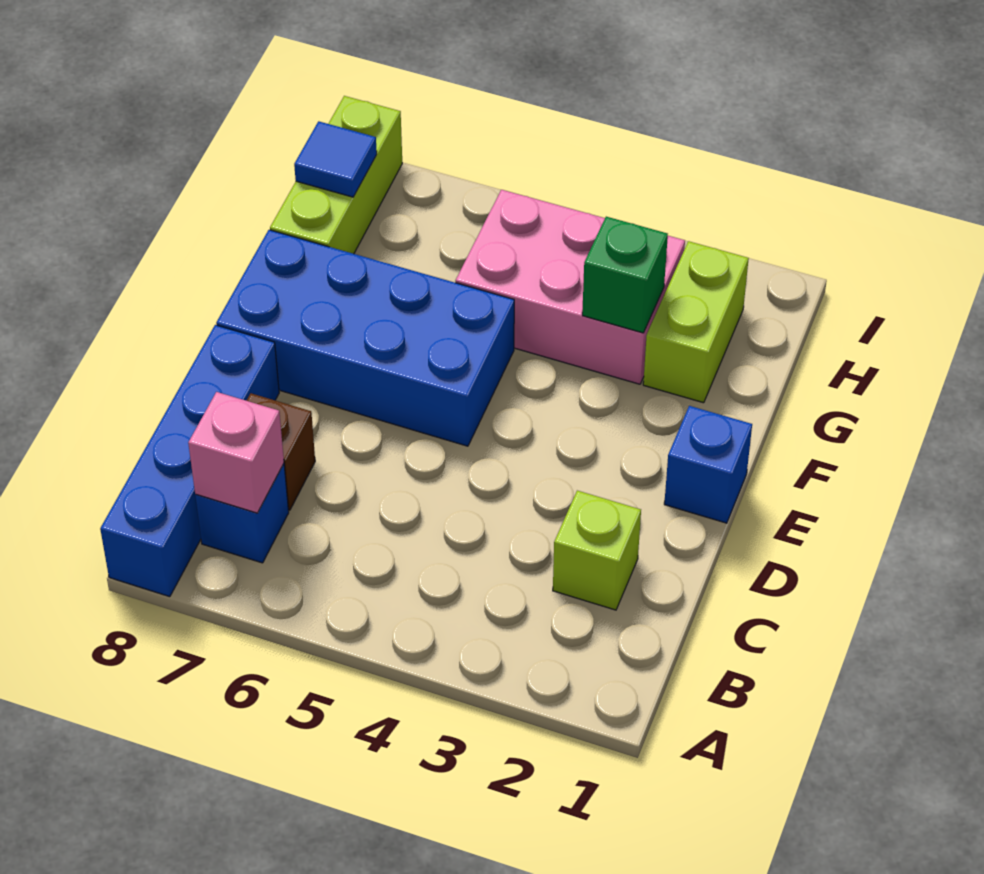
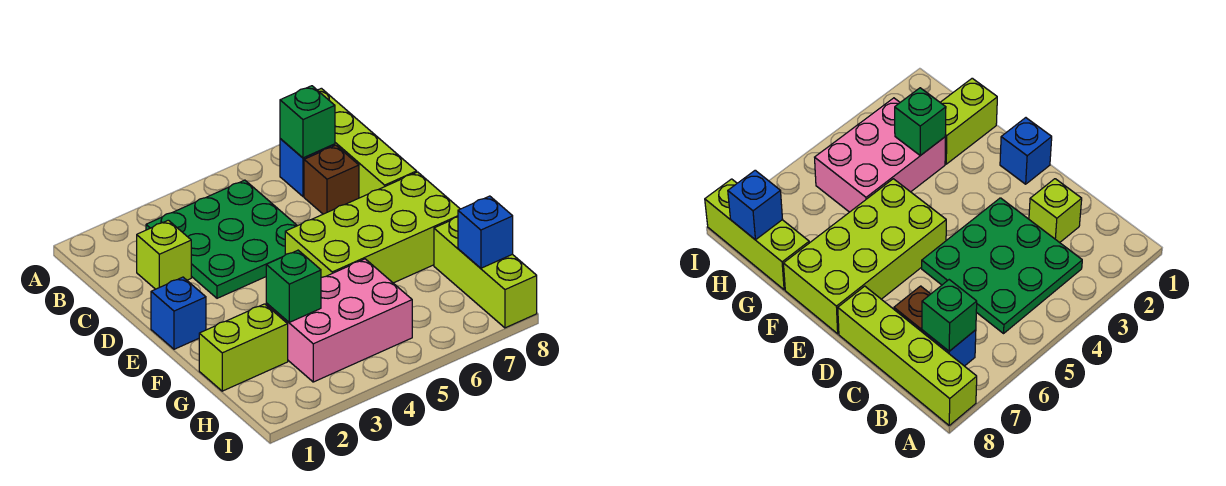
blue brick A8:D8 level 1 -> lime brick A8:D8 level 1
none -> green plate B3:D5 level 1
pink brick B7 level 2 -> green brick B7 level 2
blue brick E5:F8 level 1 -> lime brick E5:F8 level 1
lime brick G2:H2 level 1 -> lime brick G1:G2 level 1
blue tile H8 level 2 -> blue brick H8 level 2

